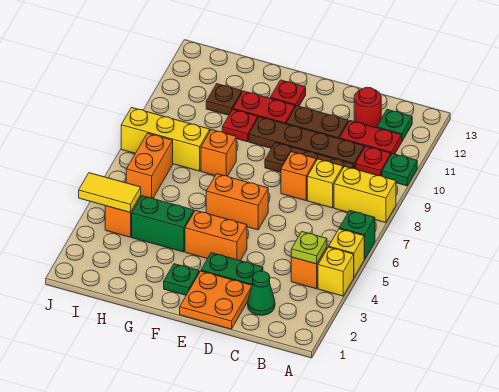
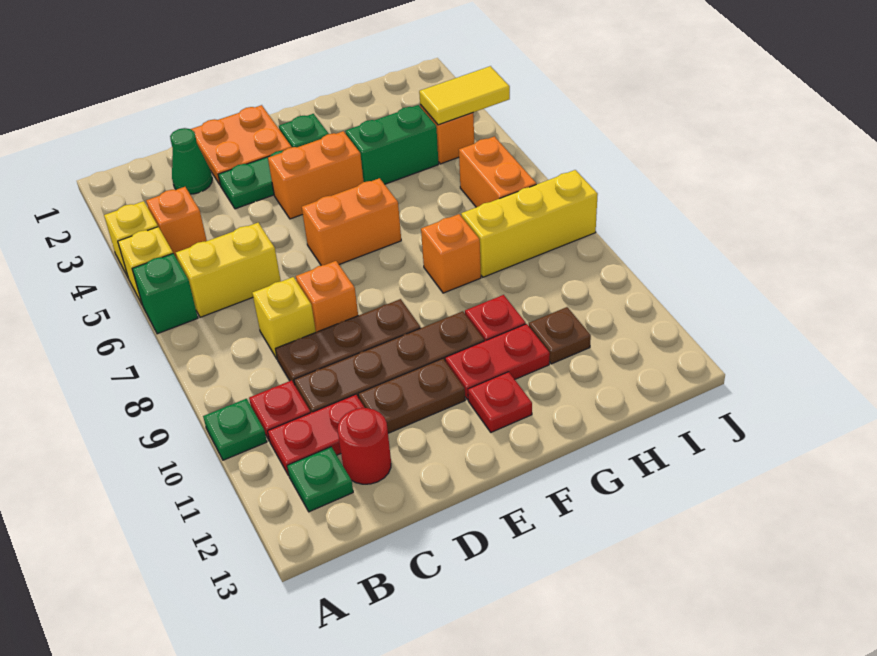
yellow brick A8:B8 level 1 -> yellow brick B6:C6 level 1
lime plate B4 level 2 -> none

